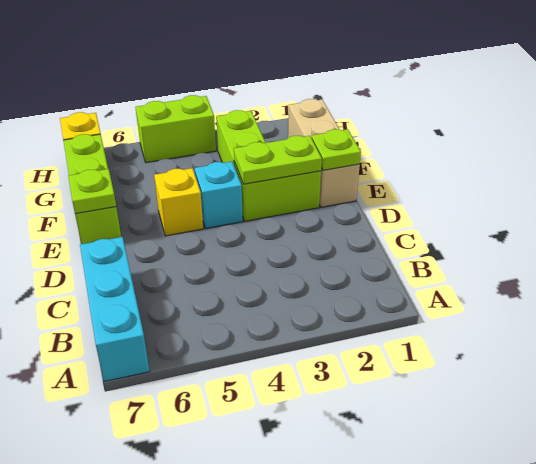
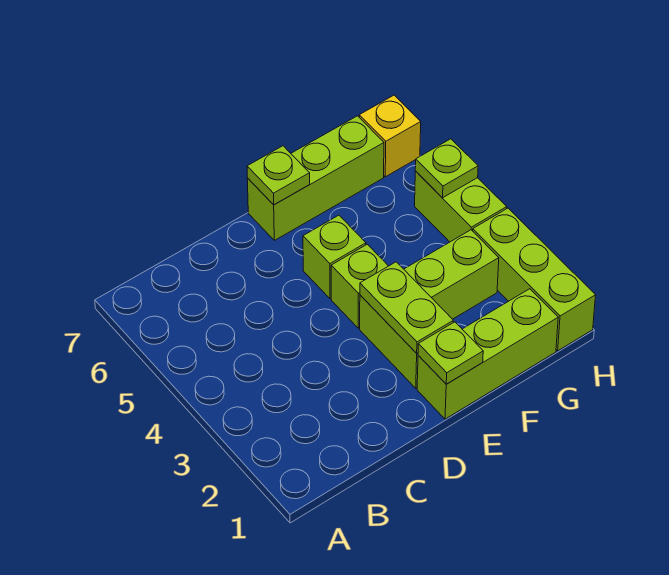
cyan brick A7:C7 level 1 -> none
tan brick E1:G1 level 1 -> lime brick E1:G1 level 1
cyan brick E4 level 1 -> lime brick E4 level 1
yellow brick E5 level 1 -> lime brick E5 level 1
none -> lime brick H1:H3 level 1
none -> lime plate H5 level 2

